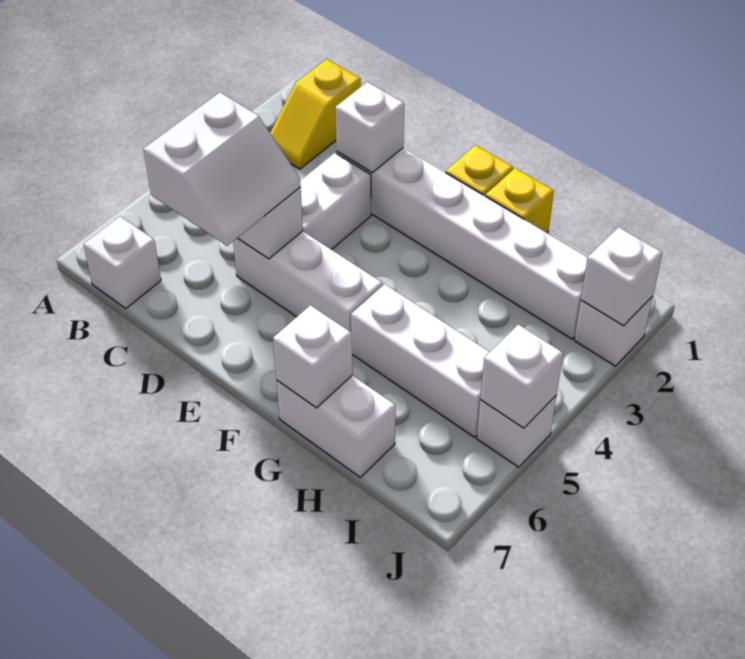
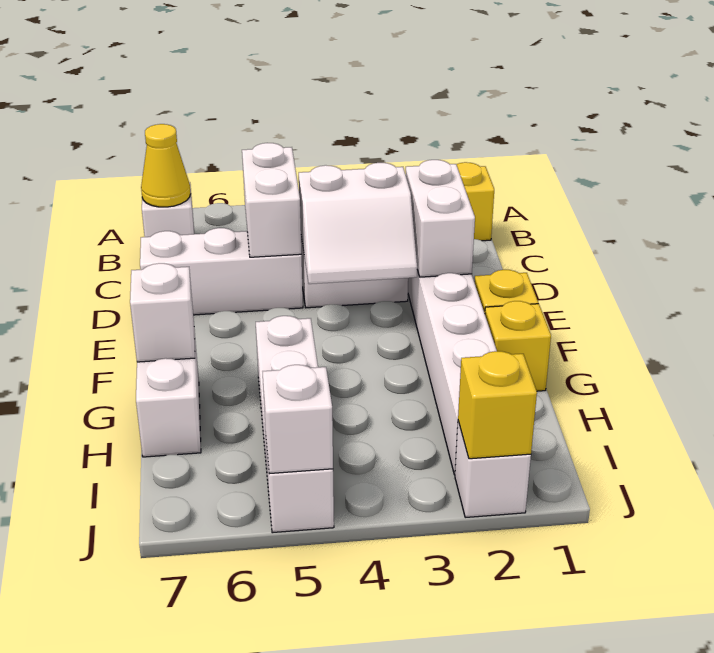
none -> yellow cone B7 level 2
white slope C5:D6 level 3 top C -> white slope D3:E4 level 2 top D
white brick D2 level 2 -> white brick D2:E2 level 2
white brick D5:F5 level 1 -> white brick D5:D7 level 1
white brick J2 level 2 -> yellow brick J2 level 2

